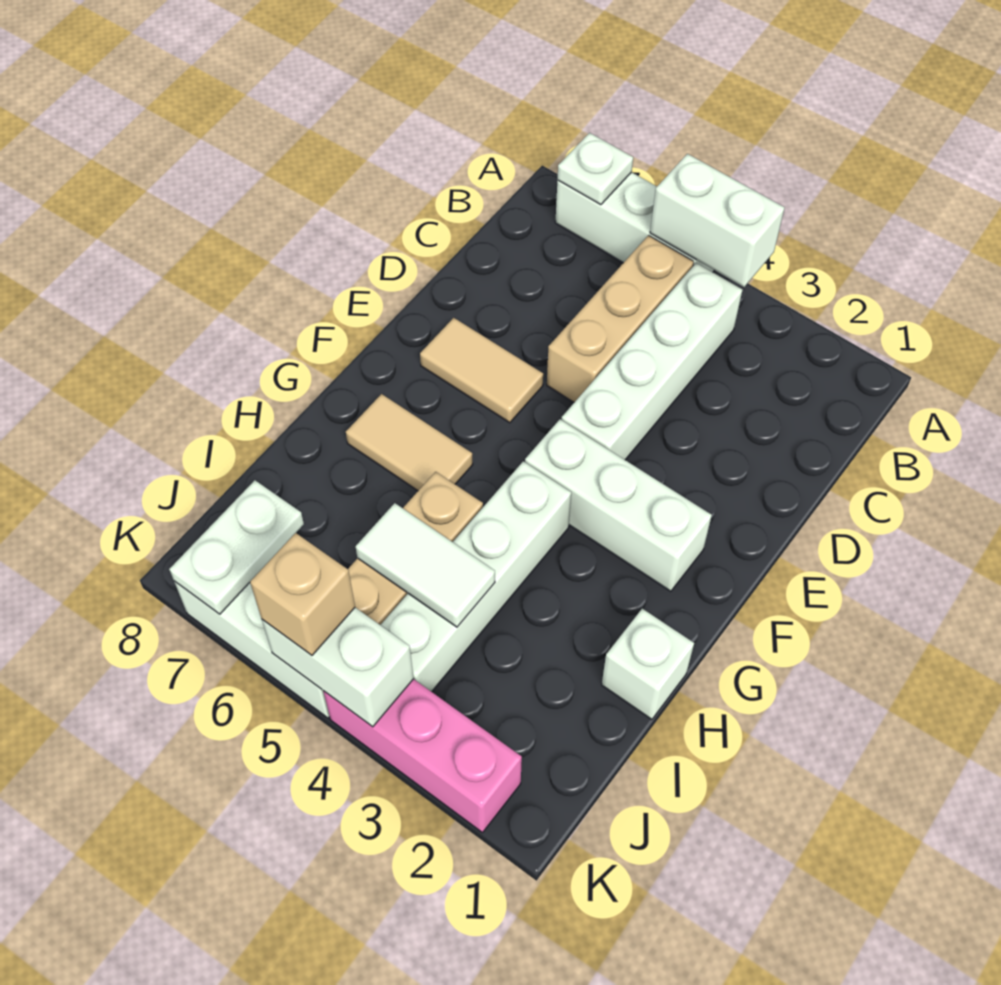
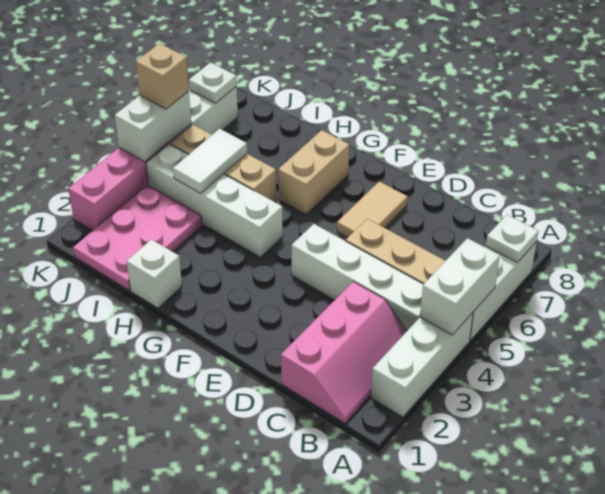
none -> pink slope B1:C3 level 1 top C
white brick F2:F4 level 1 -> white brick A2:A4 level 1
tan tile G6:G7 level 1 -> tan brick G6:G7 level 1
none -> pink plate I1:J3 level 1
white plate J7:K7 level 2 -> white plate K7 level 2

